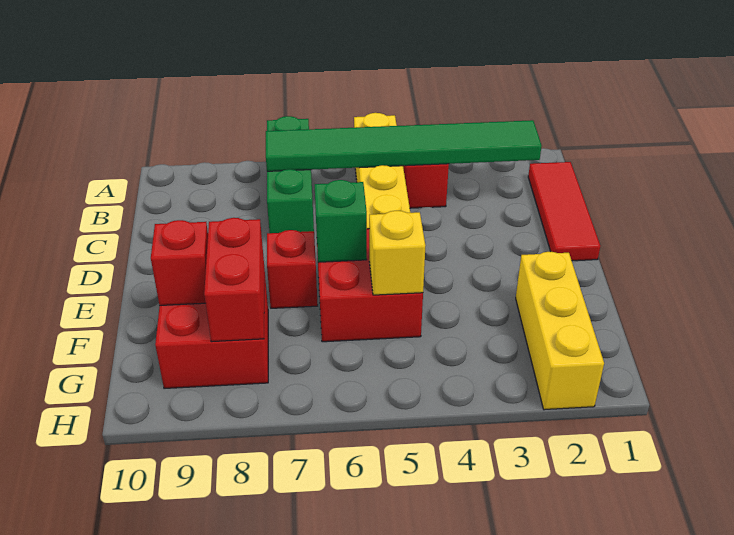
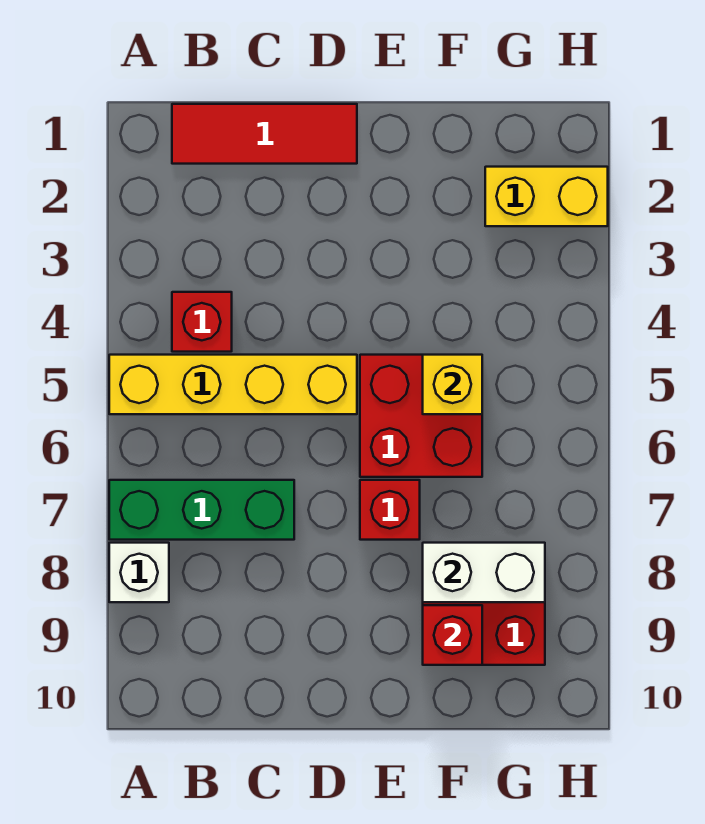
none -> white brick A8 level 1
green tile B2:B7 level 2 -> none
green brick E6 level 2 -> none
yellow brick F2:H2 level 1 -> yellow brick G2:H2 level 1
red brick F8:G8 level 2 -> white brick F8:G8 level 2

